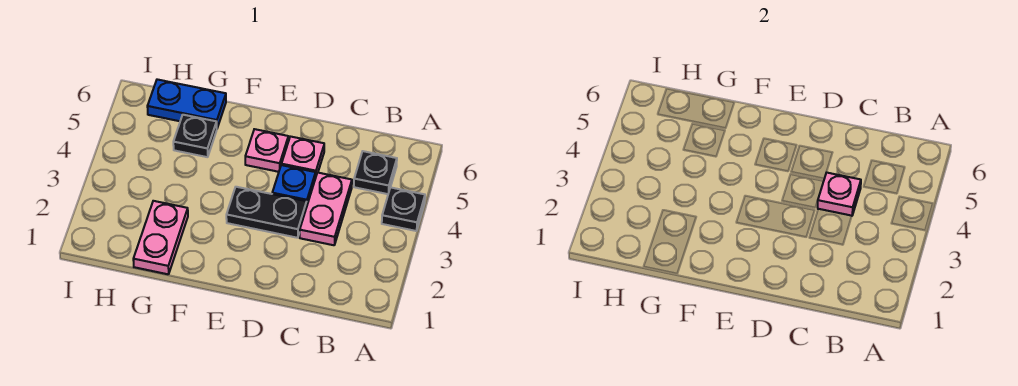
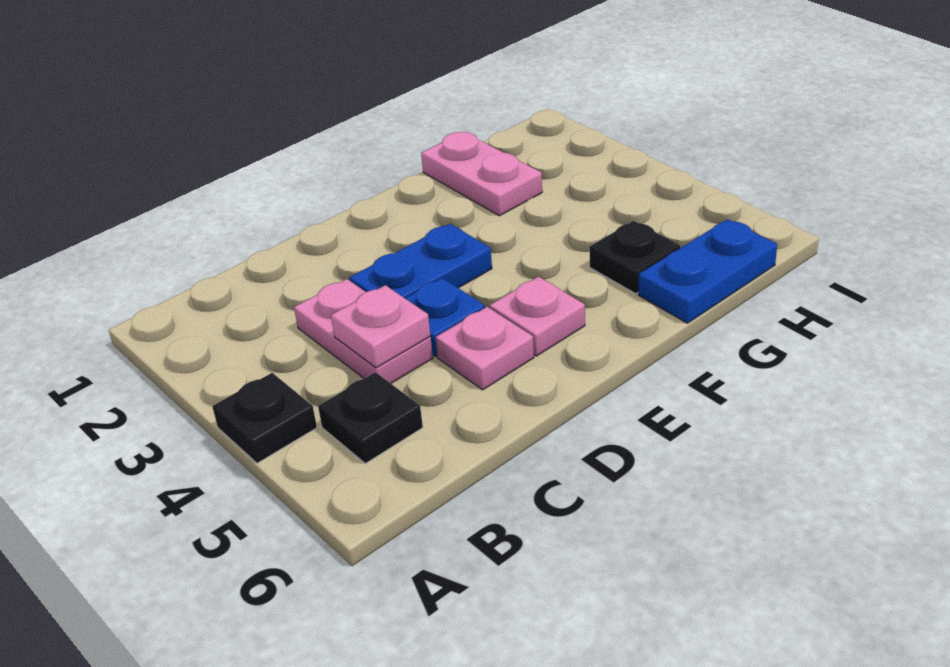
black plate D3:E3 level 1 -> blue plate D3:E3 level 1

